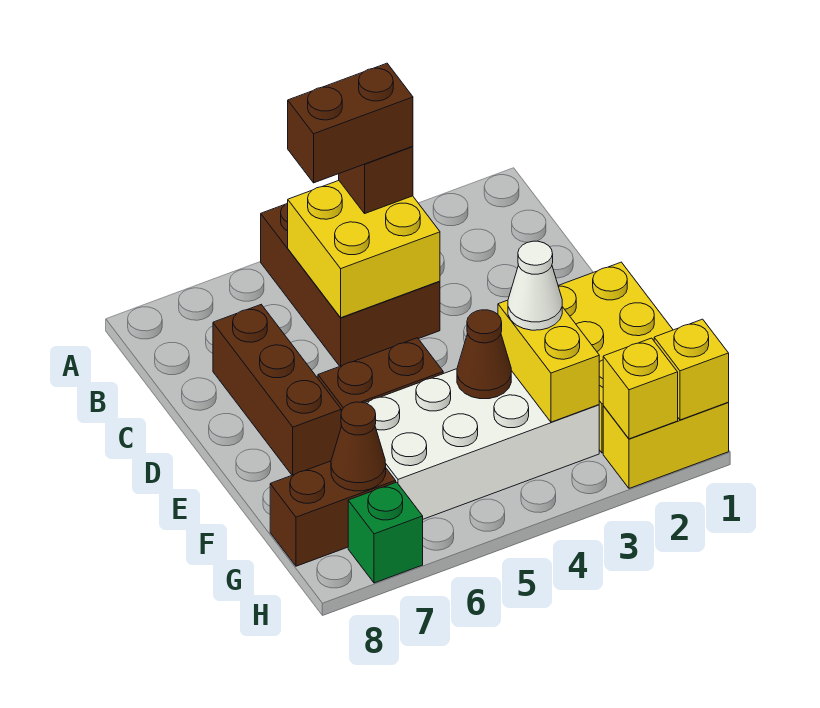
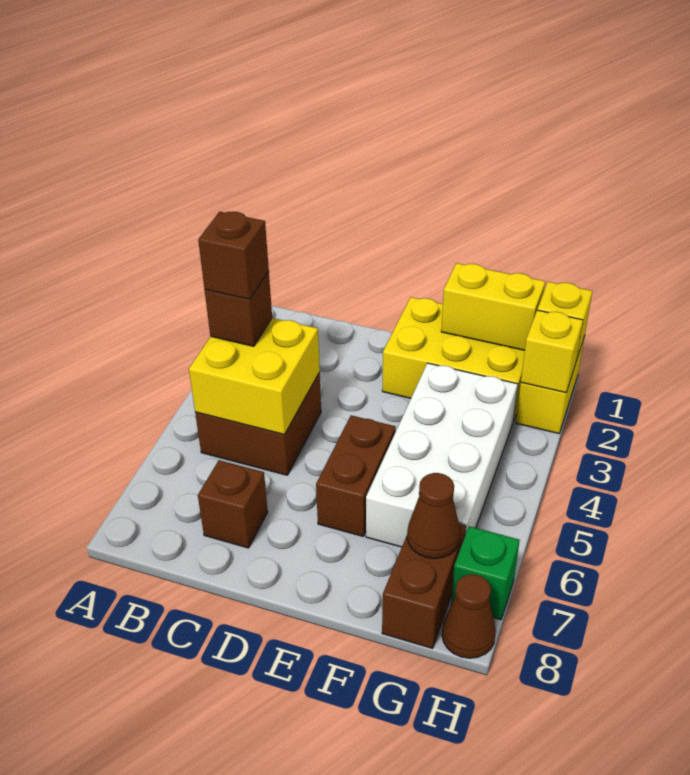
brown brick A4:C5 level 1 -> brown brick B4:C5 level 1
brown brick B4:B5 level 4 -> brown brick B4 level 4
brown brick C7:E7 level 1 -> brown brick C7 level 1
yellow brick F3:G3 level 2 -> yellow brick F1:G1 level 2
white cone F3 level 3 -> none
brown cone F4 level 2 -> brown cone H8 level 1

